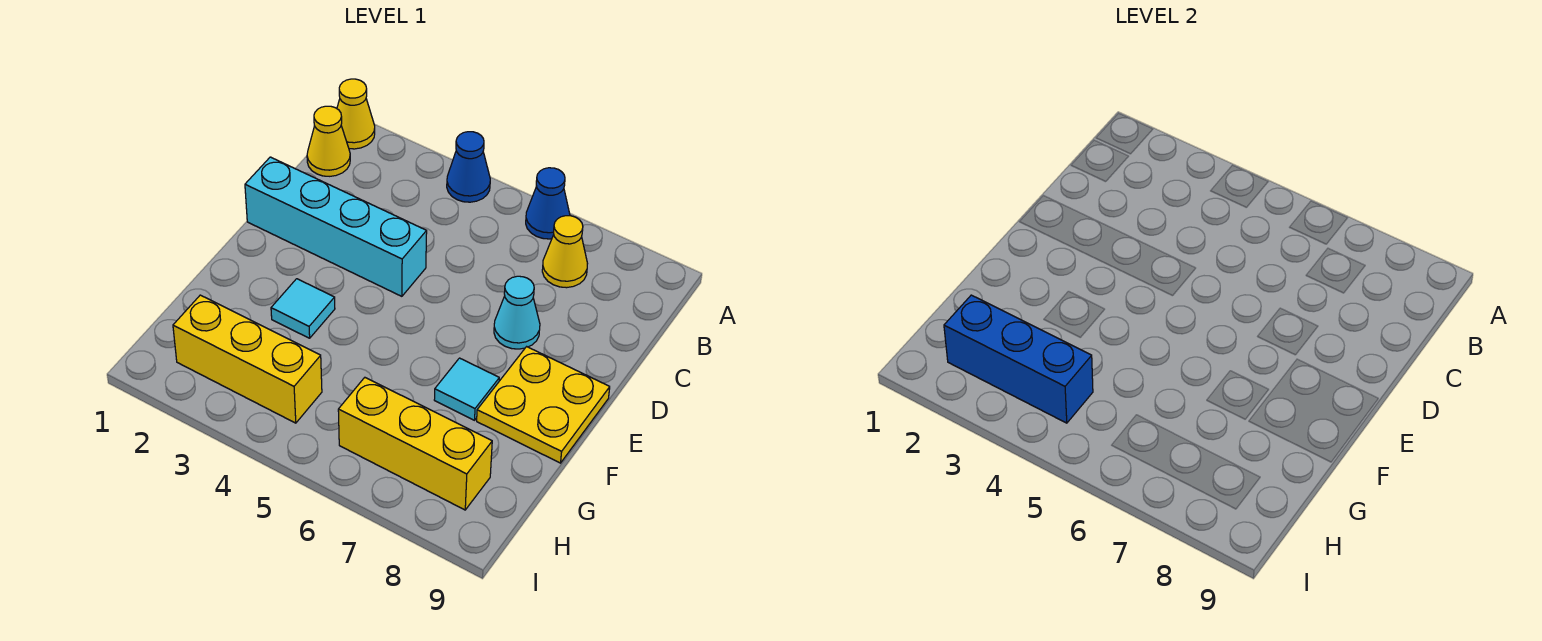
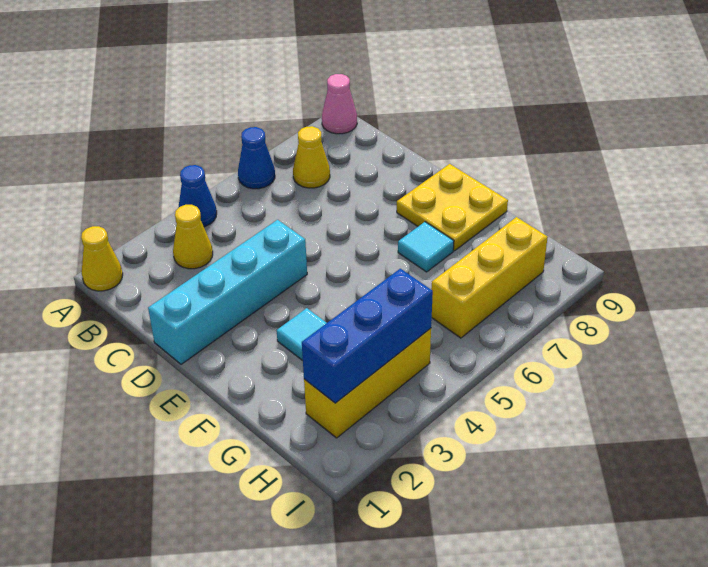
none -> pink cone A9 level 1
yellow cone B1 level 1 -> yellow cone B3 level 1
cyan cone D7 level 1 -> none

